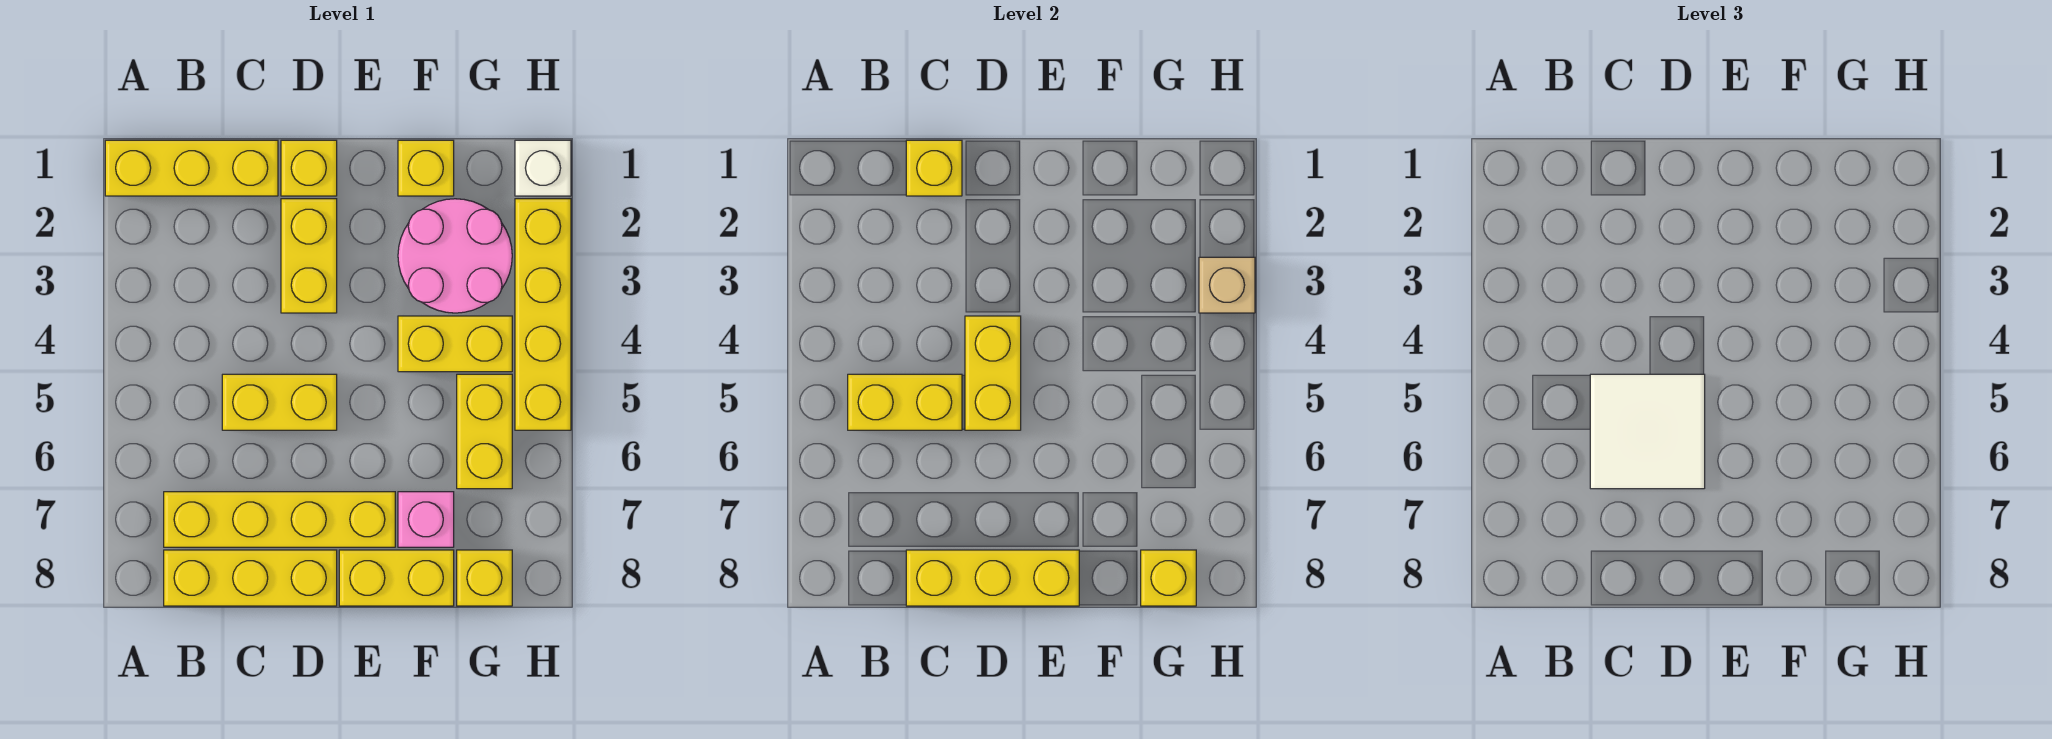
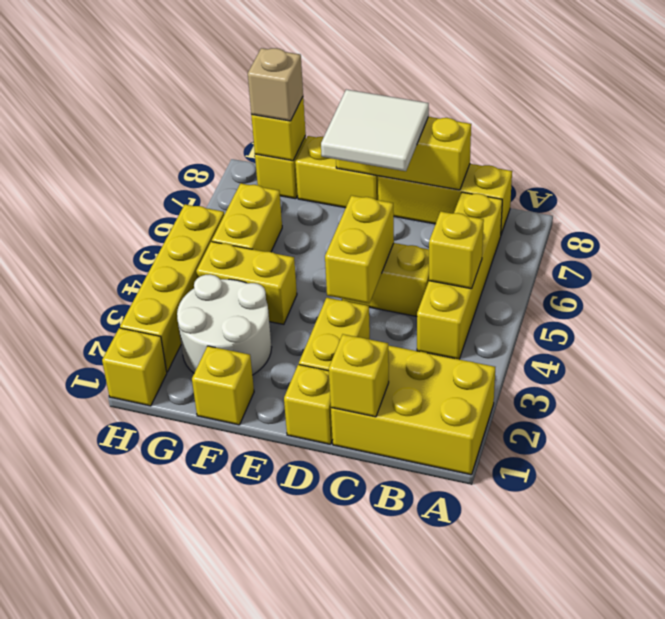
yellow brick A1:C1 level 1 -> yellow brick A1:C2 level 1
yellow brick B5:C5 level 2 -> yellow brick B5 level 2
yellow brick B7:E7 level 1 -> yellow brick B4:B7 level 1
white tile C5:D6 level 3 -> white tile D7:E8 level 3
pink round brick F2:G3 level 1 -> white round brick F2:G3 level 1
pink brick F7 level 1 -> none
white brick H1 level 1 -> yellow brick H1 level 1
tan brick H3 level 2 -> tan brick G8 level 3

